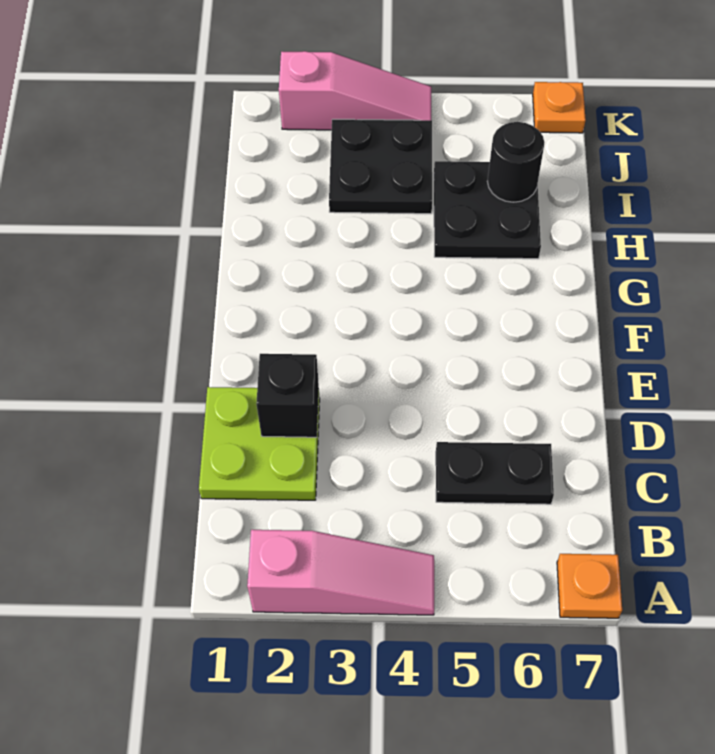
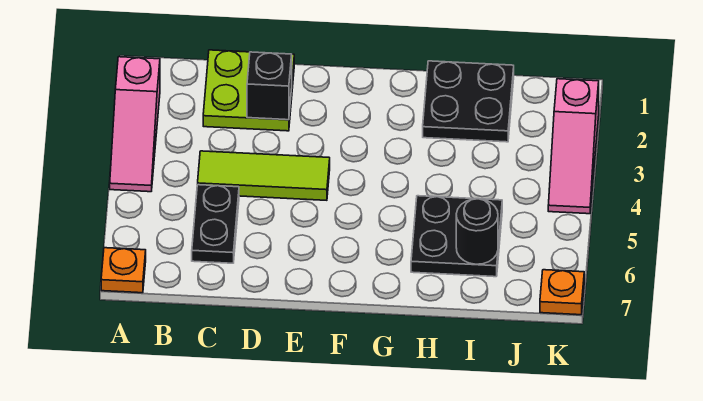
none -> lime tile C4:E4 level 1
black plate I3:J4 level 1 -> black plate H1:I2 level 1

